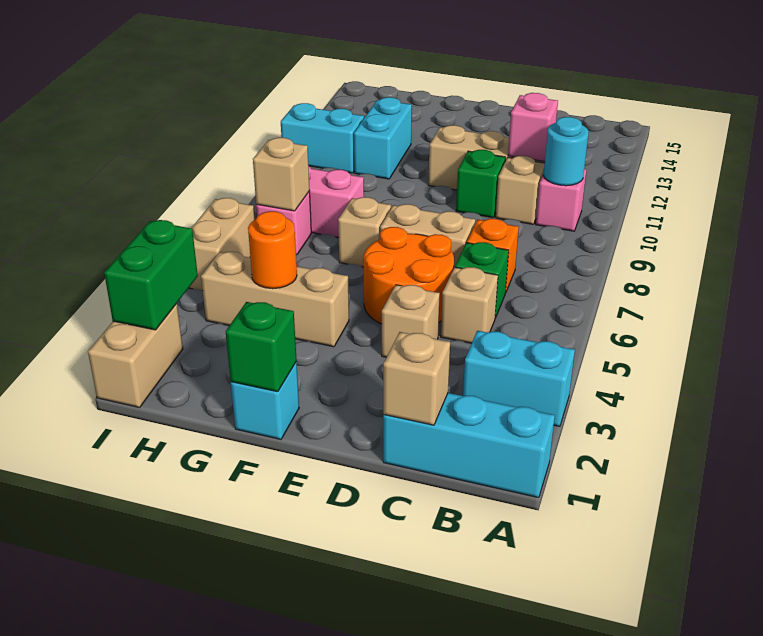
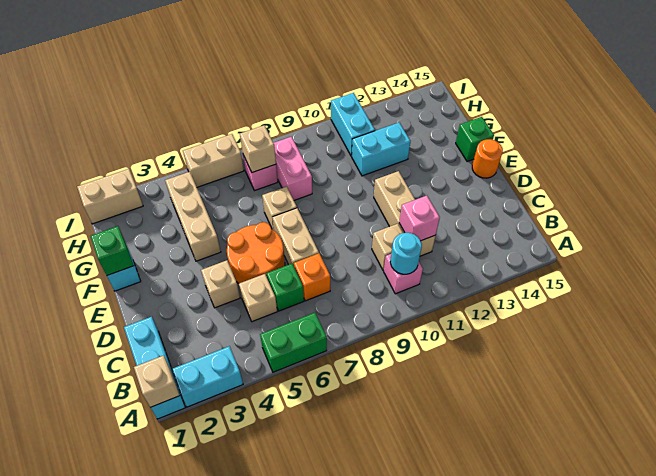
cyan brick A3:B3 level 1 -> cyan brick A2:A3 level 1
tan brick C1 level 2 -> tan brick A1 level 2
green brick D10 level 1 -> green brick F15 level 1
orange round brick G4 level 2 -> orange round brick E15 level 1
green brick I2:I3 level 2 -> green brick A5:A6 level 1

